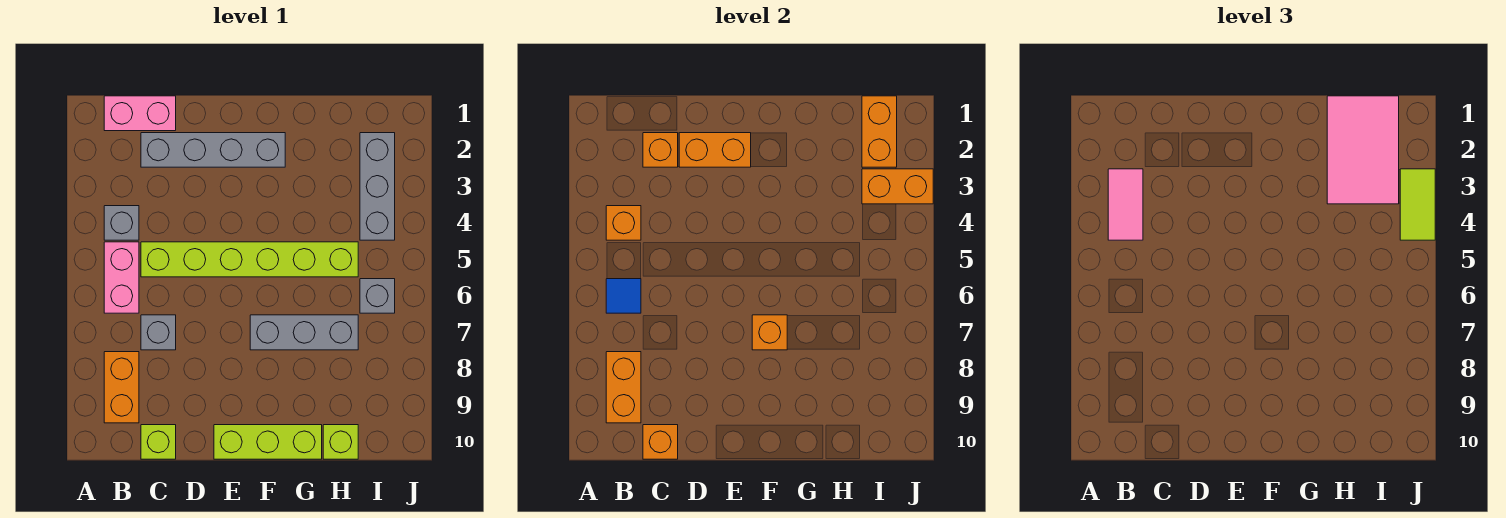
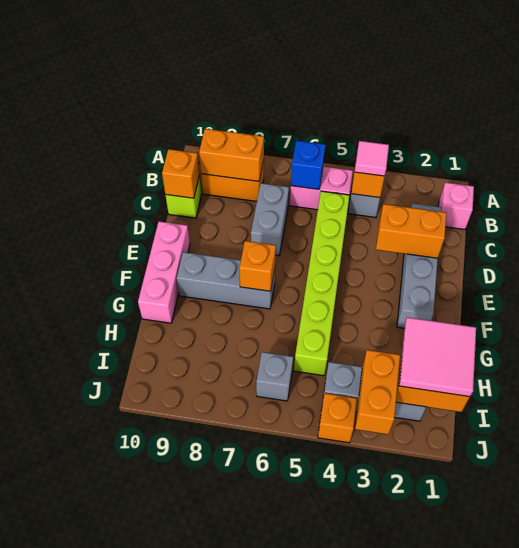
pink brick B1:C1 level 1 -> pink brick B1 level 1
pink tile B3:B4 level 3 -> pink tile B4 level 3
blue tile B6 level 2 -> blue brick B6 level 2
orange brick C2 level 2 -> orange brick J4 level 1
grey brick C7 level 1 -> grey brick C7:D7 level 1
orange brick D2:E2 level 2 -> orange brick D2:D3 level 2
lime brick E10:G10 level 1 -> pink brick E10:G10 level 1
grey brick F7:H7 level 1 -> grey brick F7:F9 level 1
pink tile H1:I3 level 3 -> pink tile H1:I2 level 3
lime brick H10 level 1 -> none
lime tile J3:J4 level 3 -> none

